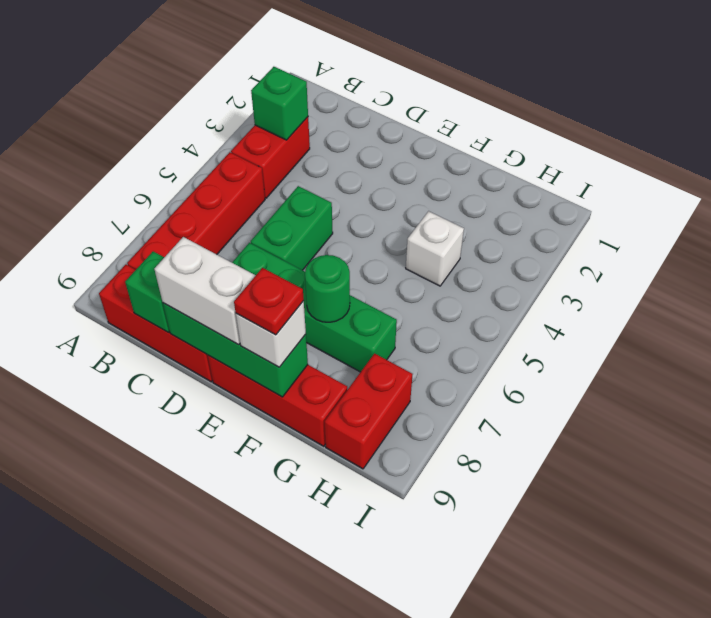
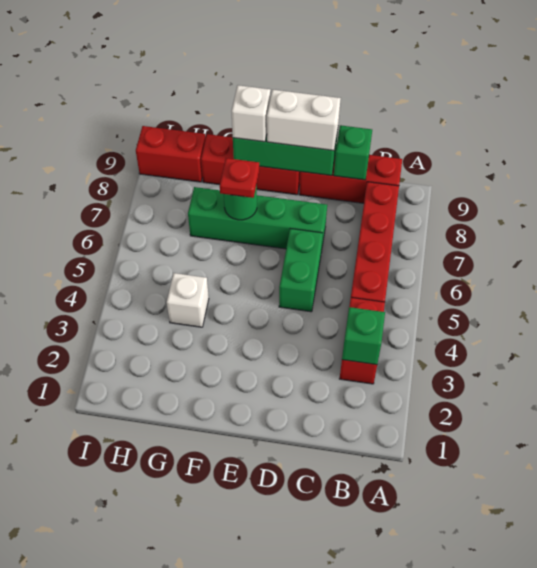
red plate F9 level 4 -> red plate F7 level 3
red brick H8:H9 level 1 -> red brick H9:I9 level 1

